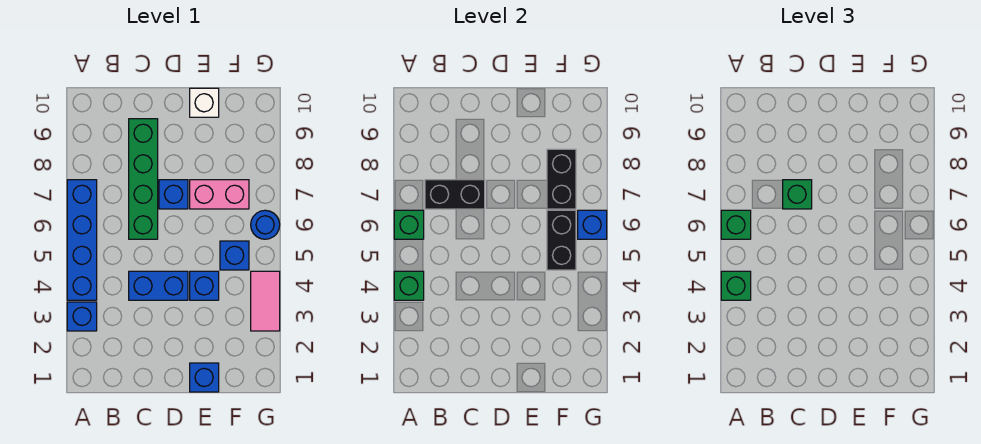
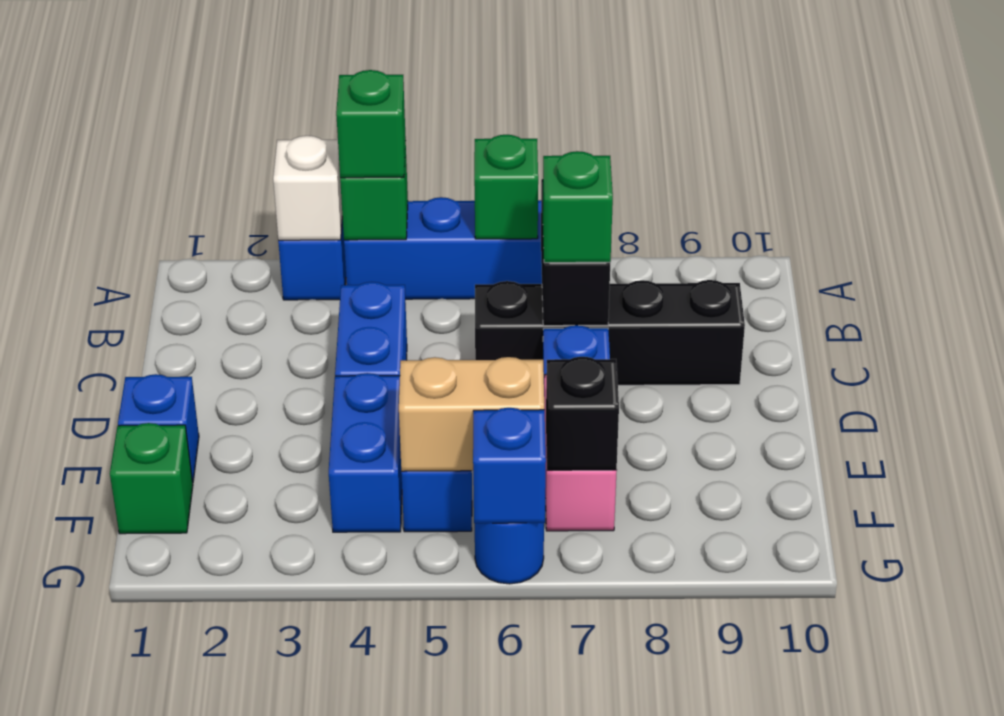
green brick A6 level 3 -> green brick F1 level 1
green brick C6:C9 level 1 -> black brick C6:C9 level 1
blue brick E4 level 1 -> blue brick E4:F4 level 1
white brick E10 level 1 -> white brick A3 level 2
black brick F5:F6 level 2 -> tan brick F5:F6 level 2
black brick F7:F8 level 2 -> black brick F7 level 2
pink tile G3:G4 level 1 -> none

